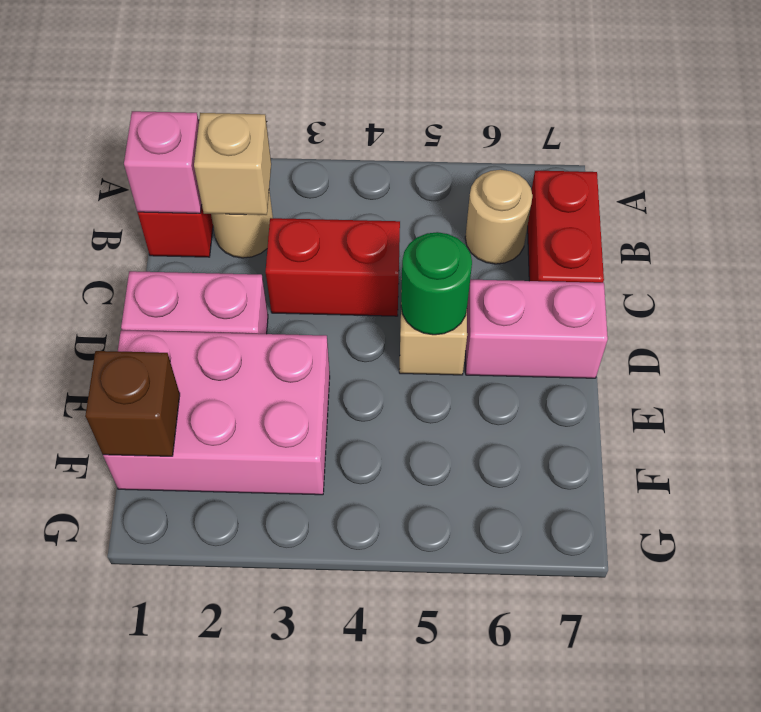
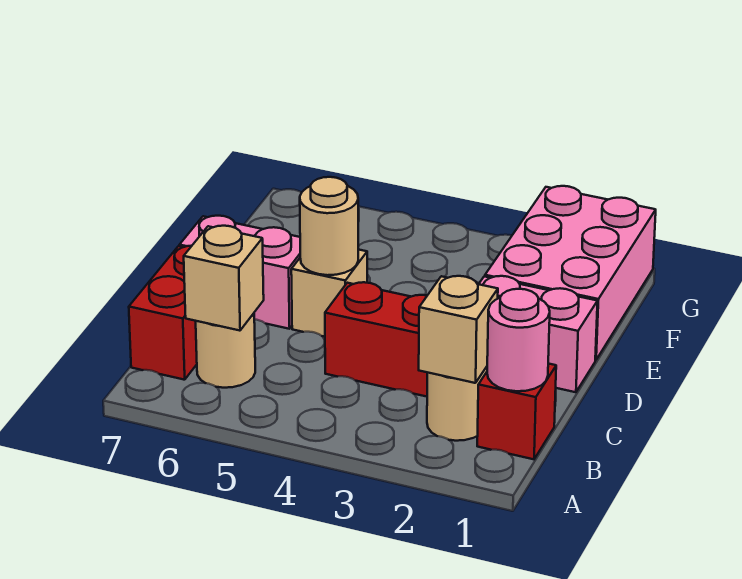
pink brick B1 level 2 -> pink round brick B1 level 2
none -> tan brick B6 level 2
green round brick D5 level 2 -> tan round brick D5 level 2
pink brick E1:F3 level 1 -> pink brick E1:G2 level 1
brown brick F1 level 2 -> none

